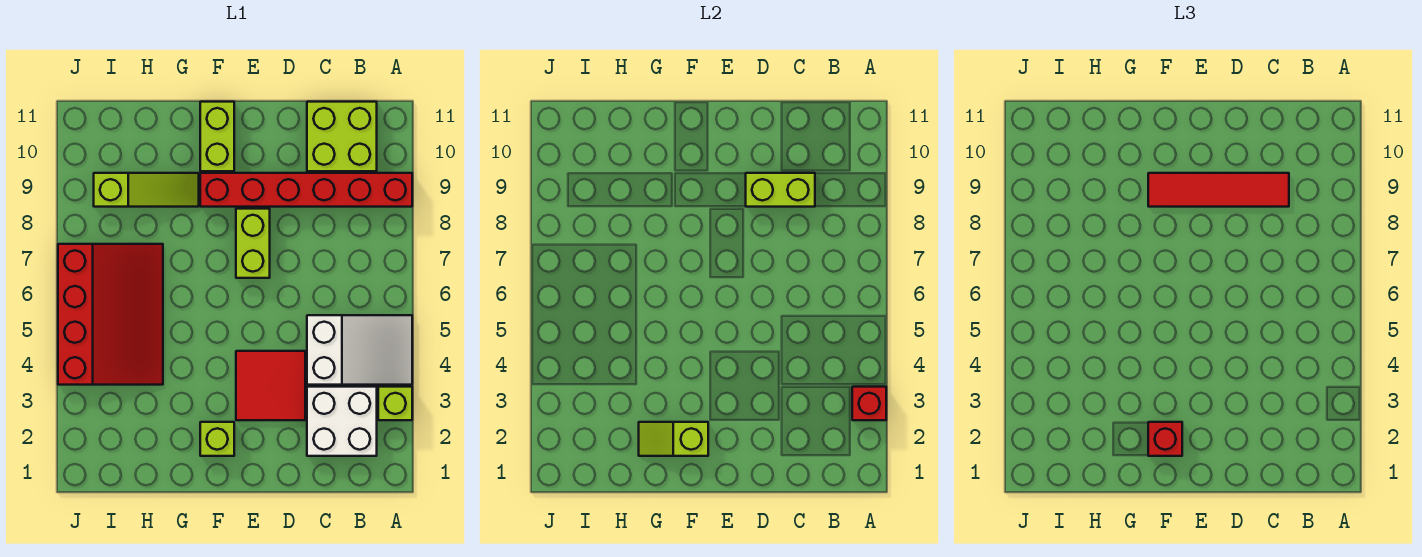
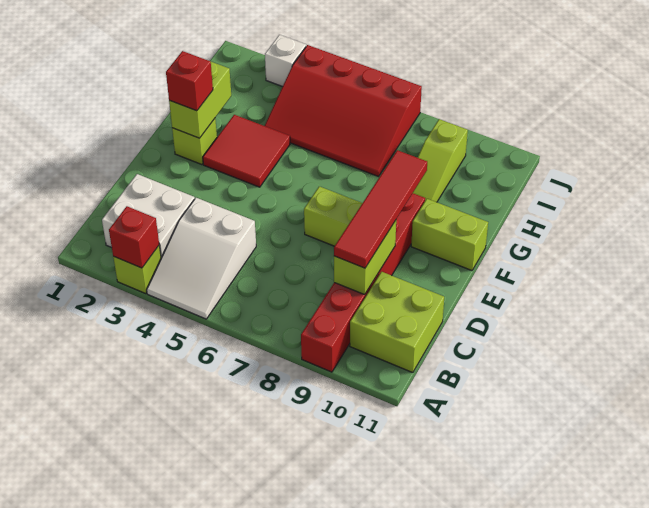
red tile D3:E4 level 1 -> red tile F3:G4 level 1
lime slope F2:G2 level 2 top F -> lime brick F2:G2 level 2
none -> white brick J3 level 1

